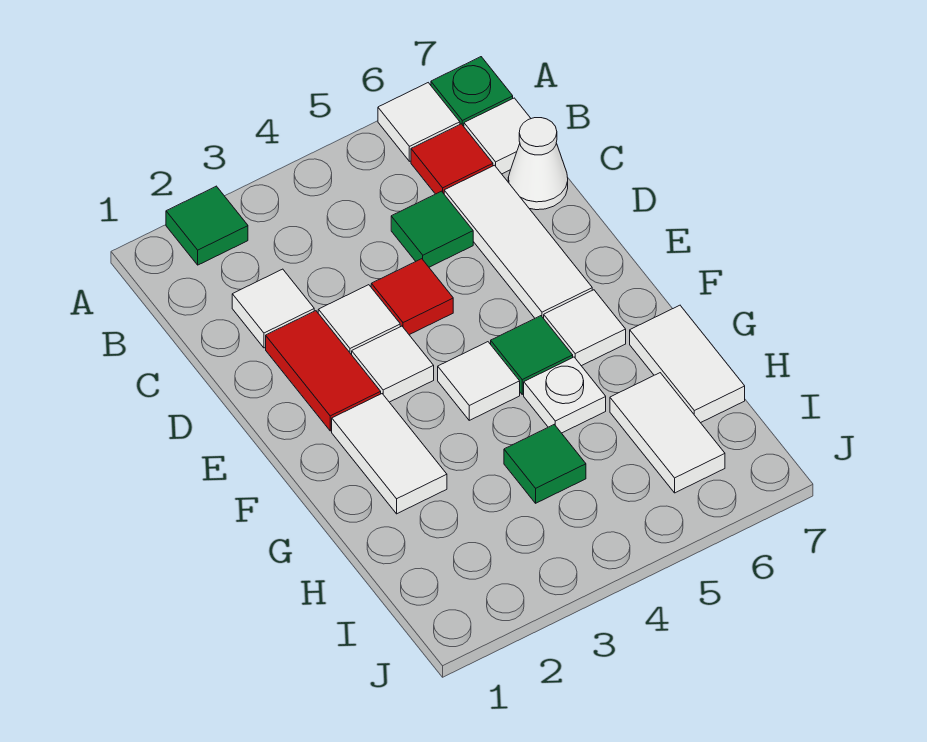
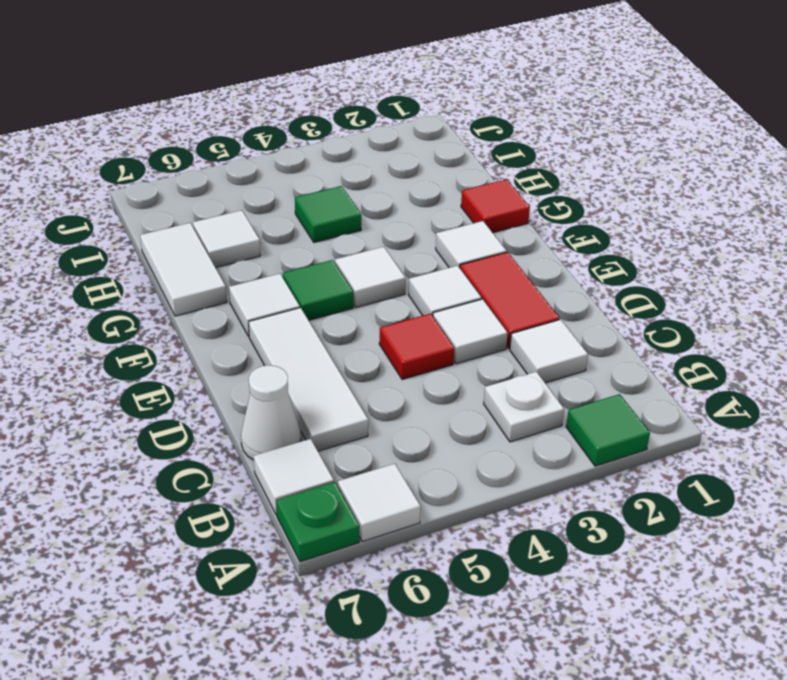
red tile B6 level 1 -> red tile G1 level 1
green tile C5 level 1 -> none
white tile F2:G2 level 1 -> white tile F2 level 1
white plate G5 level 1 -> white plate B3 level 1
white tile H6:I6 level 1 -> white tile H6 level 1

